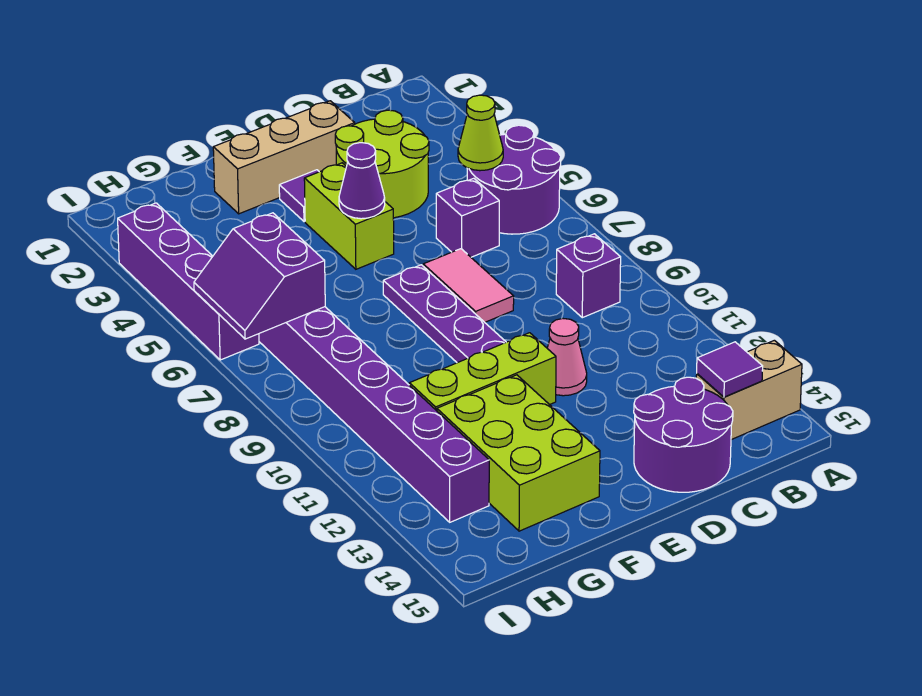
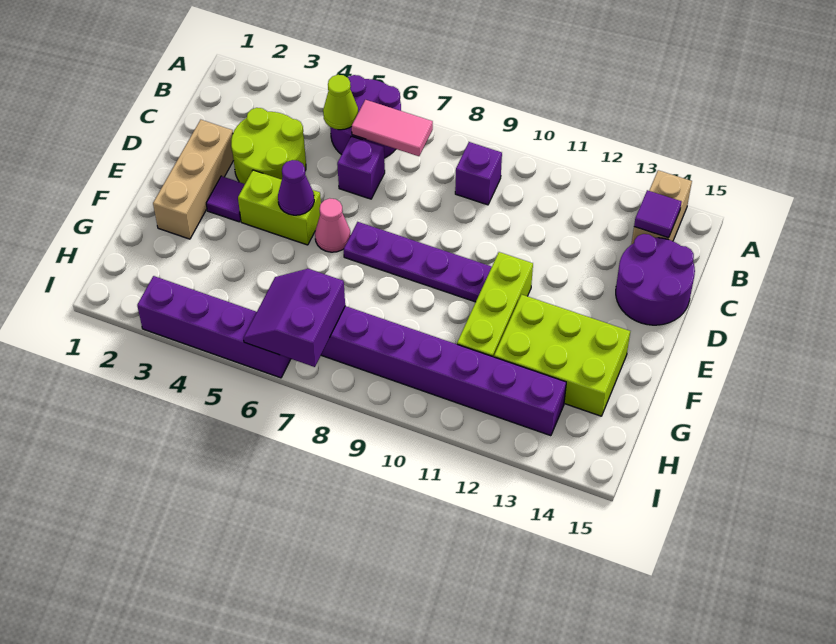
pink tile D7:D8 level 1 -> pink tile B6:B7 level 2
pink cone D11 level 1 -> pink cone E6 level 1
purple slope H6:I7 level 2 top H -> purple slope H6:I7 level 2 top 7

